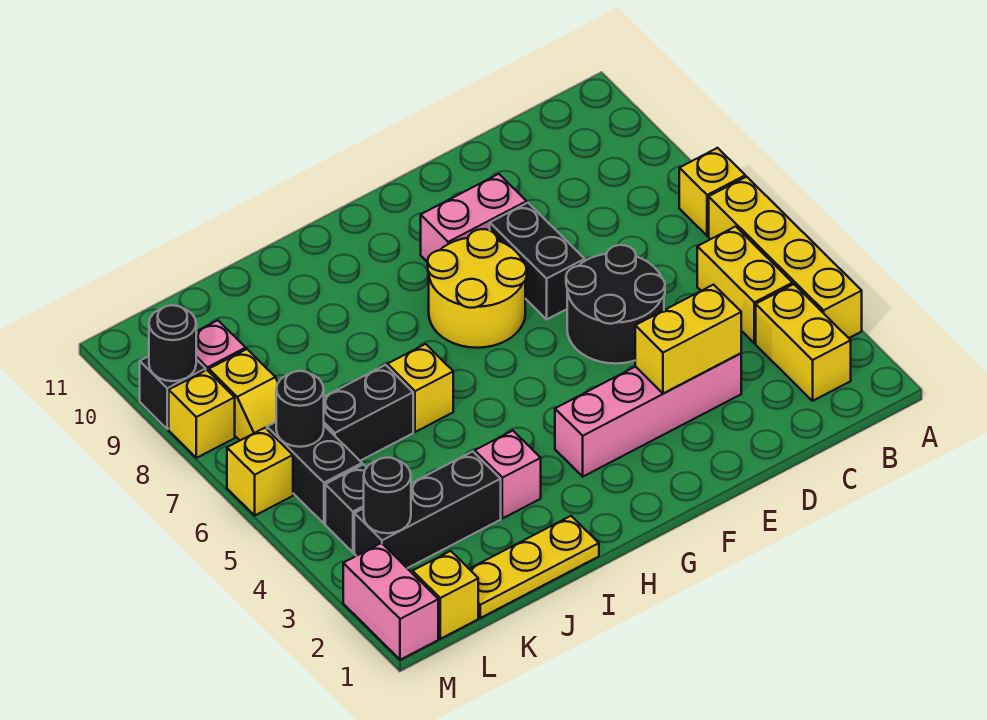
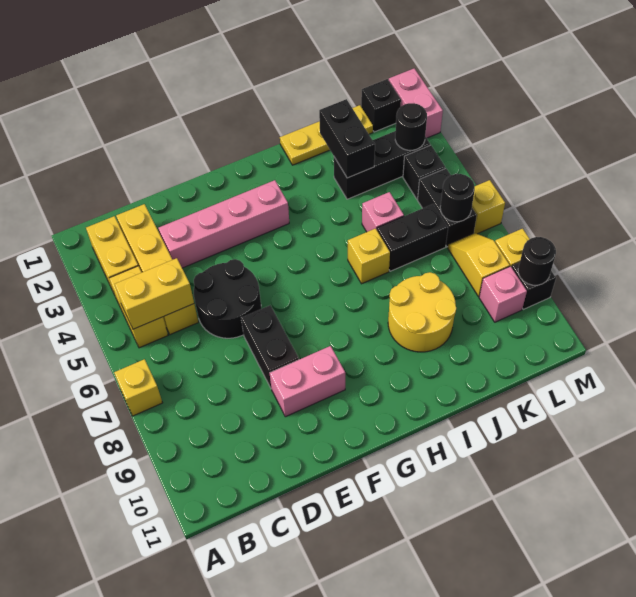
yellow brick A3:A6 level 1 -> yellow brick C2:C5 level 1
yellow brick D3:E3 level 2 -> yellow brick B5:C5 level 2
yellow round brick F7:G8 level 1 -> yellow round brick I8:J9 level 1
pink brick I3 level 1 -> pink brick J5 level 1
none -> black brick J2:J3 level 2
yellow brick L1 level 1 -> black brick L1 level 1

